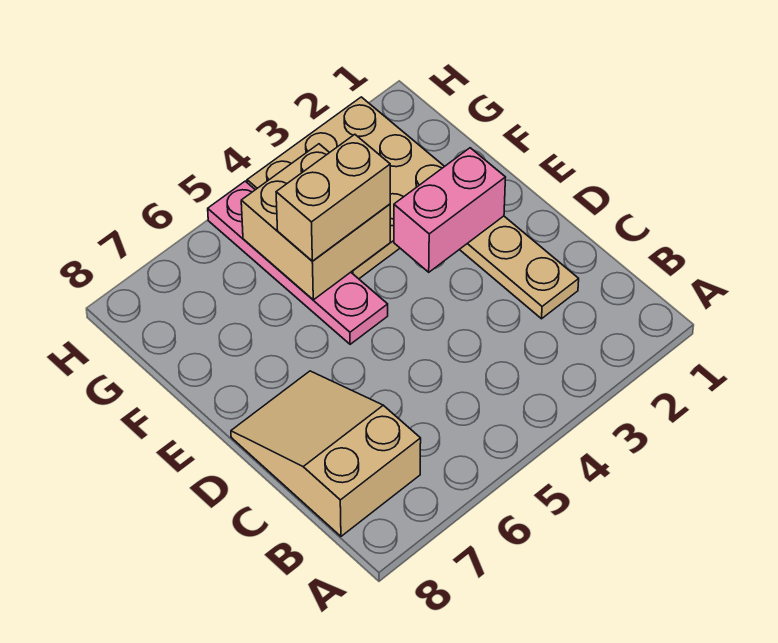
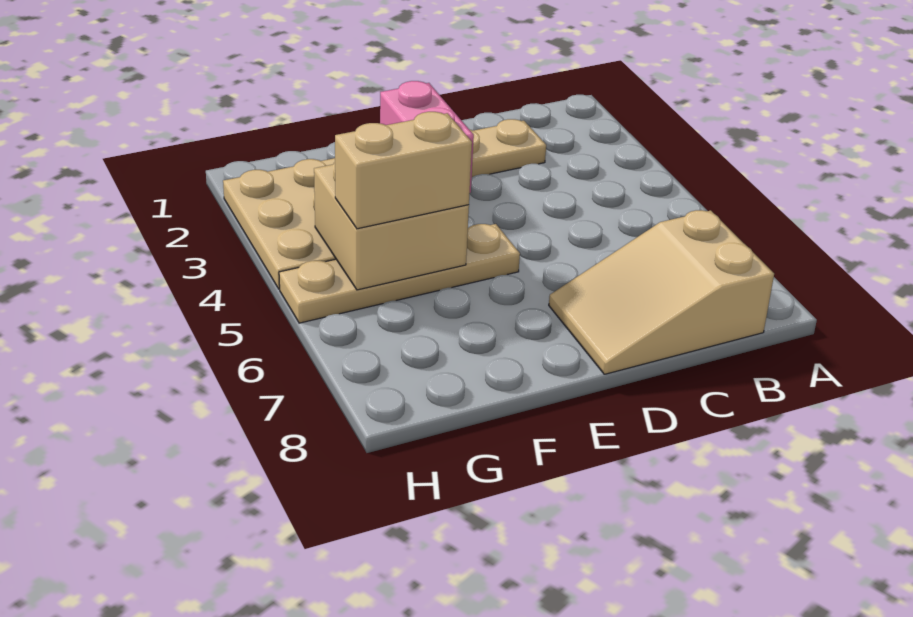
pink plate E5:H5 level 1 -> tan plate E5:H5 level 1
tan brick F4:F5 level 3 -> tan brick F5:G5 level 3

